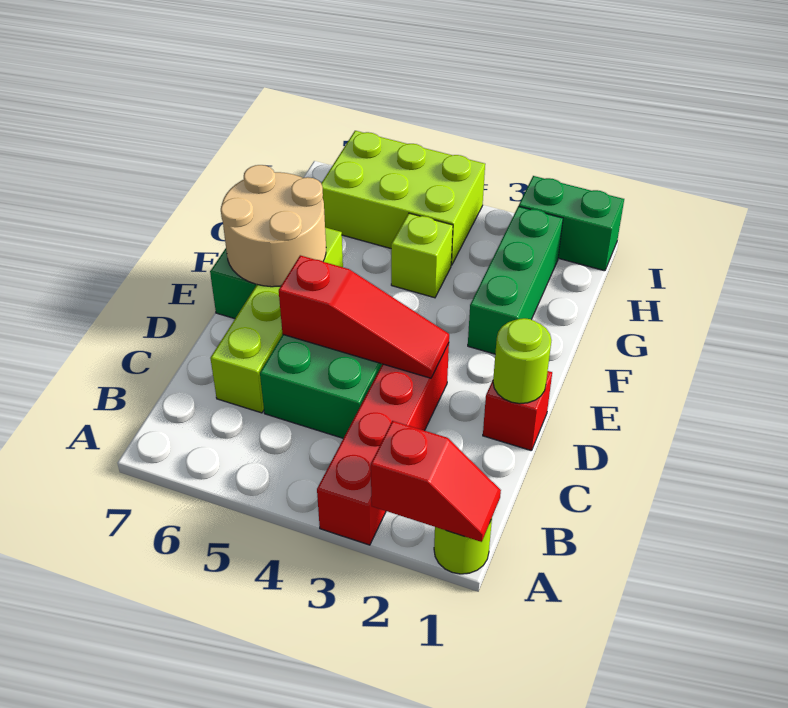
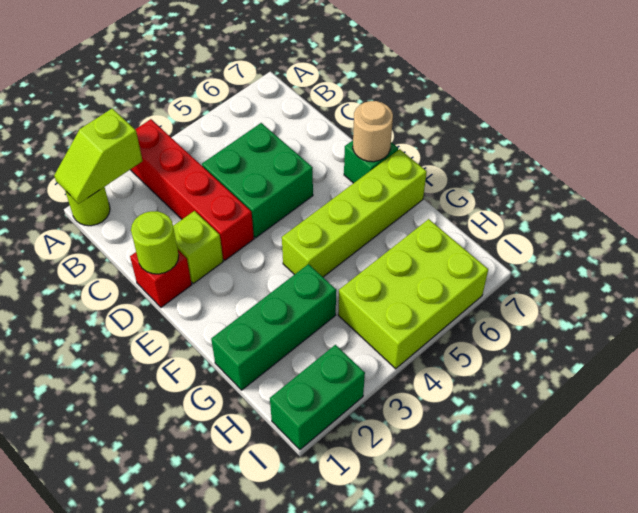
red slope A1:A2 level 2 top 2 -> lime slope A1:A2 level 2 top 2
lime brick C6:F6 level 1 -> lime brick F4:F7 level 1
red slope D3:D5 level 2 top 5 -> none
tan round brick E6:F7 level 2 -> tan round brick E7 level 2
green brick F2:H2 level 1 -> green brick G1:G3 level 1
lime brick G4 level 1 -> lime brick D2 level 1

